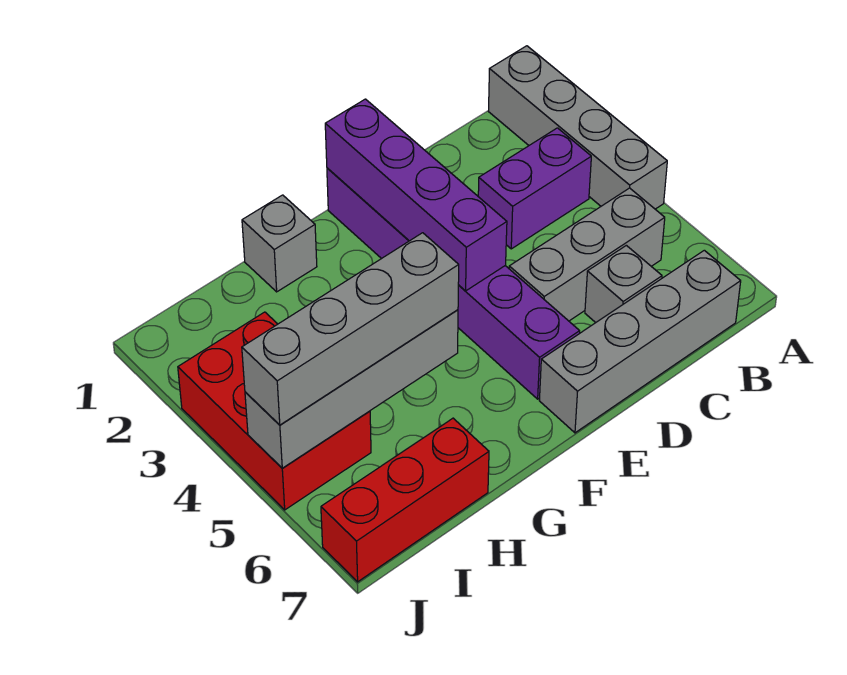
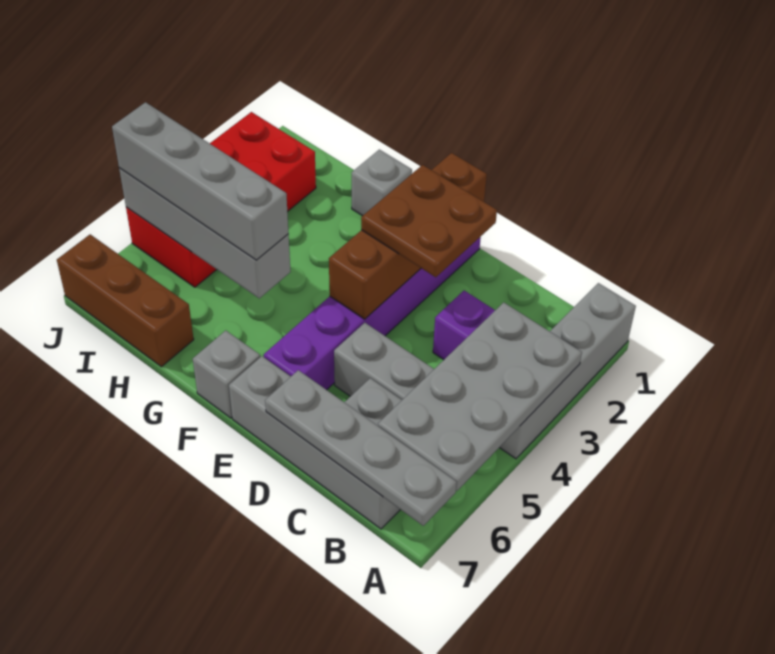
none -> grey plate A3:B6 level 2
none -> grey plate A7:D7 level 2
none -> brown plate D2:E3 level 3
purple brick E1:E4 level 2 -> brown brick E1:E4 level 2
none -> grey brick F7 level 1
red brick H7:J7 level 1 -> brown brick H7:J7 level 1
red brick I3:J5 level 1 -> red brick I2:J5 level 1

